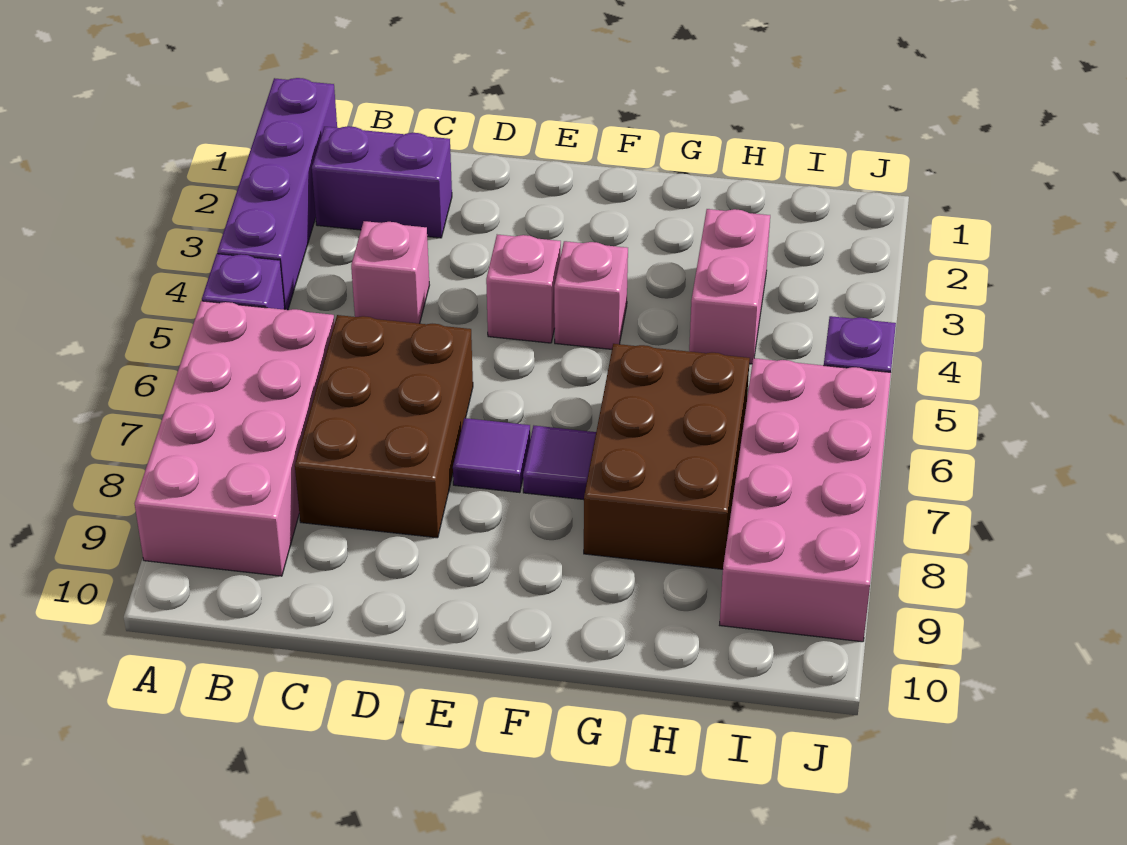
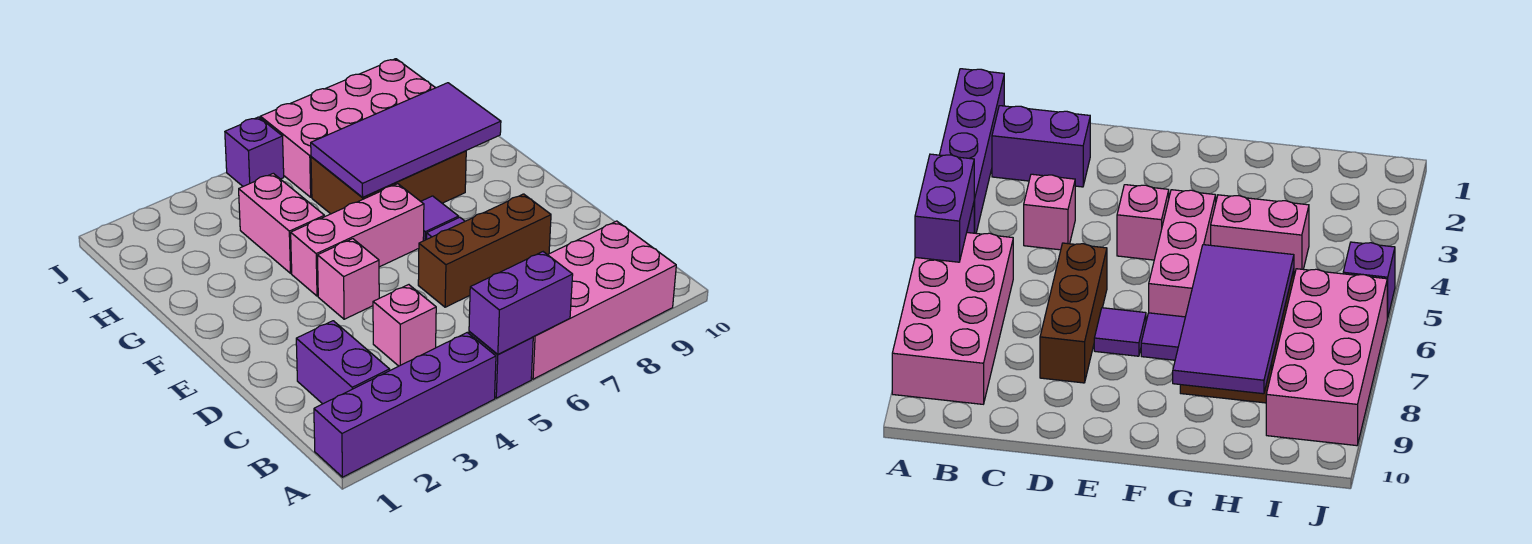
none -> purple brick A5:A6 level 2
brown brick C6:D8 level 1 -> brown brick D6:D8 level 1
pink brick F4 level 1 -> pink brick F4:F6 level 1
none -> purple tile G6:H9 level 2
pink brick H3:H4 level 1 -> pink brick G4:H4 level 1

